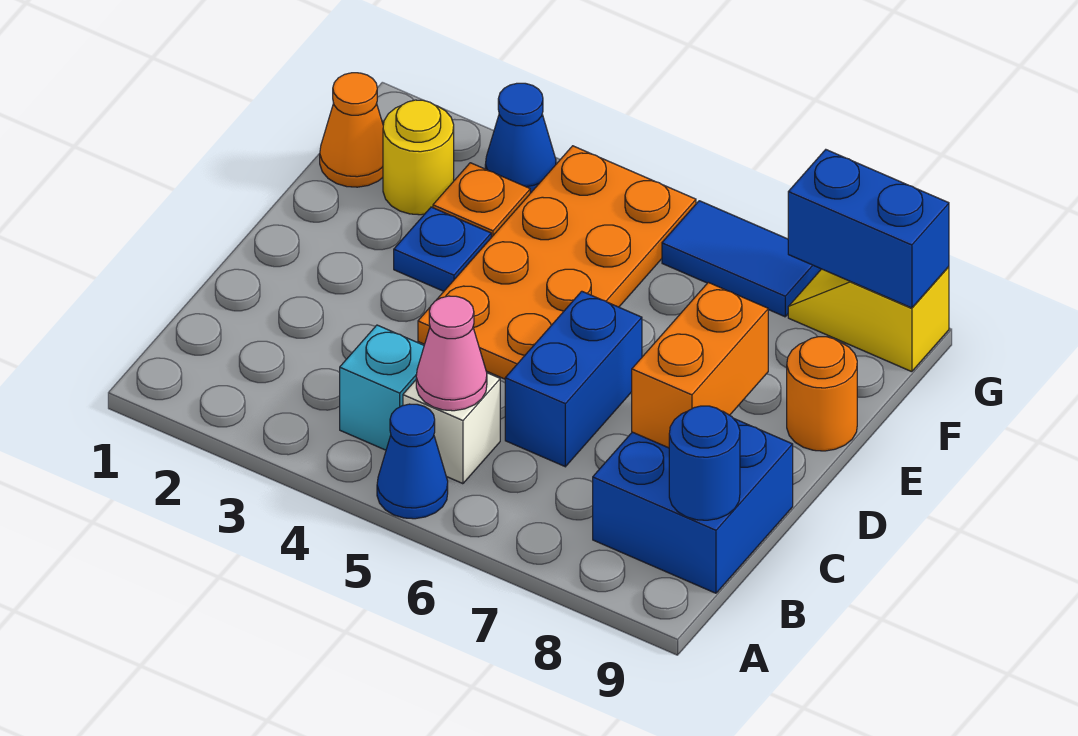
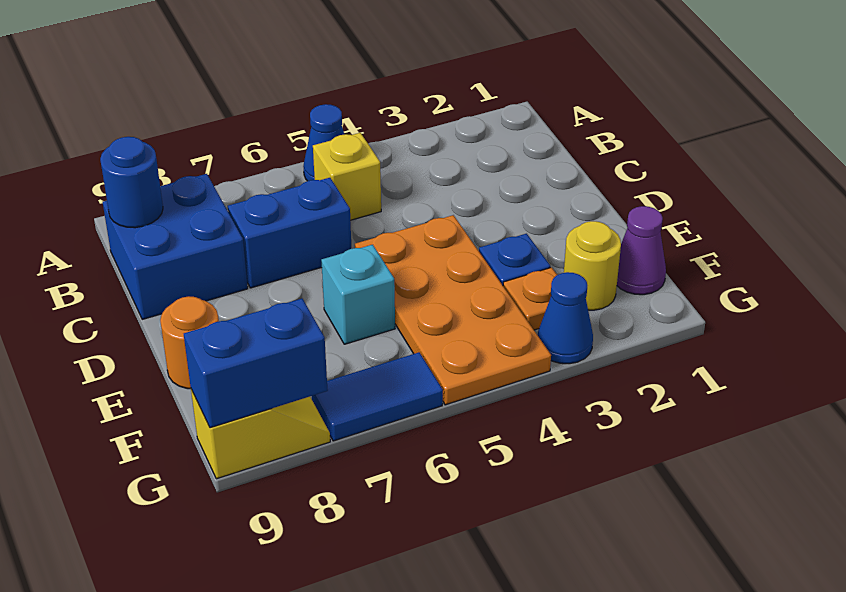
cyan brick B4 level 1 -> cyan brick E6 level 1
white brick B5 level 1 -> yellow brick B5 level 1
pink cone B5 level 2 -> none
blue brick C6:D6 level 1 -> blue brick C6:C7 level 1
orange brick C8:D8 level 2 -> none
orange cone F1 level 1 -> purple cone F1 level 1

